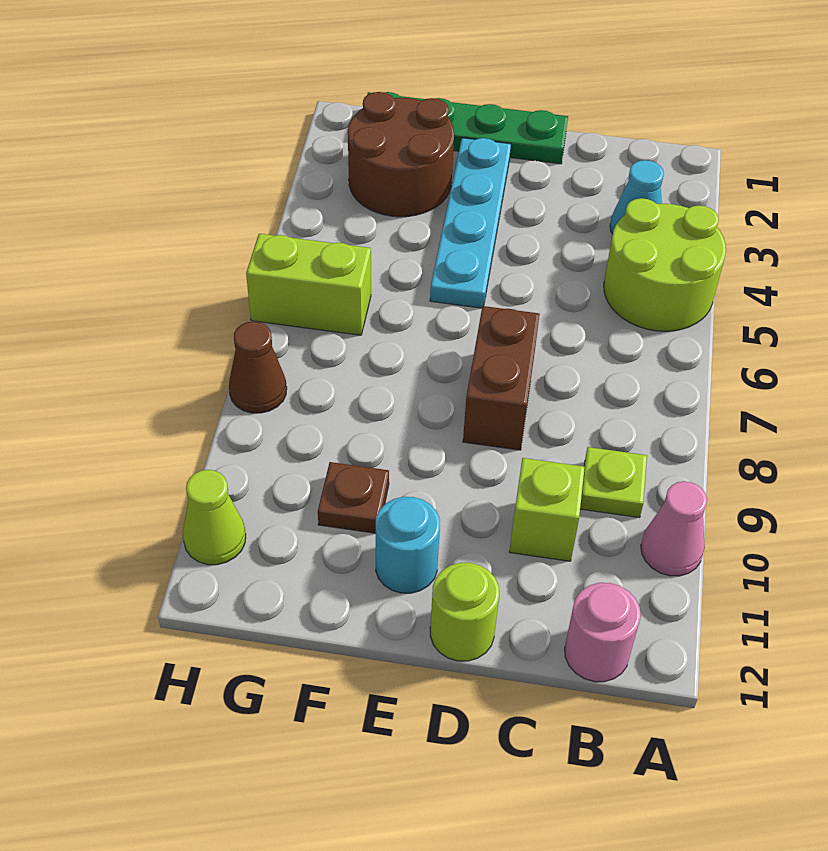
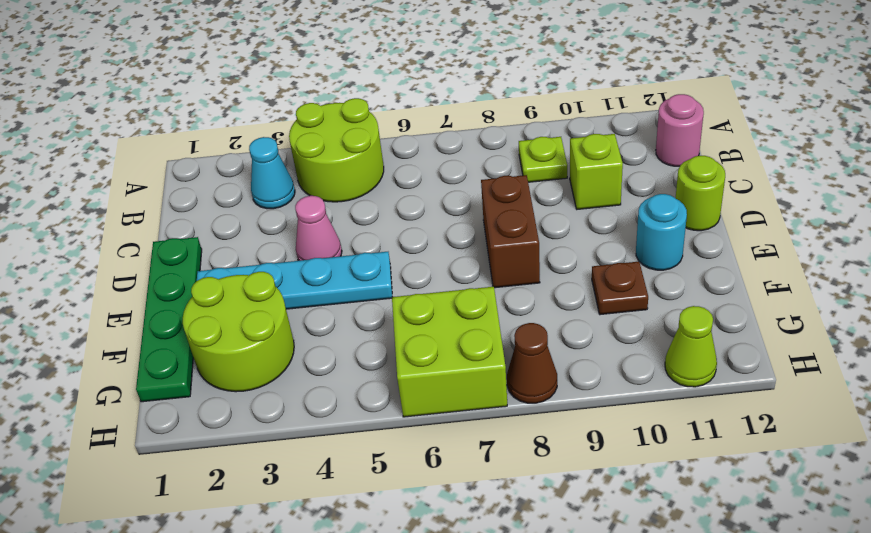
pink cone A10 level 1 -> pink cone D4 level 1
brown brick D7:D8 level 1 -> brown brick D8:E8 level 1
brown round brick F2:G3 level 1 -> lime round brick F2:G3 level 1
lime brick G6:H6 level 1 -> lime brick G6:H7 level 1

